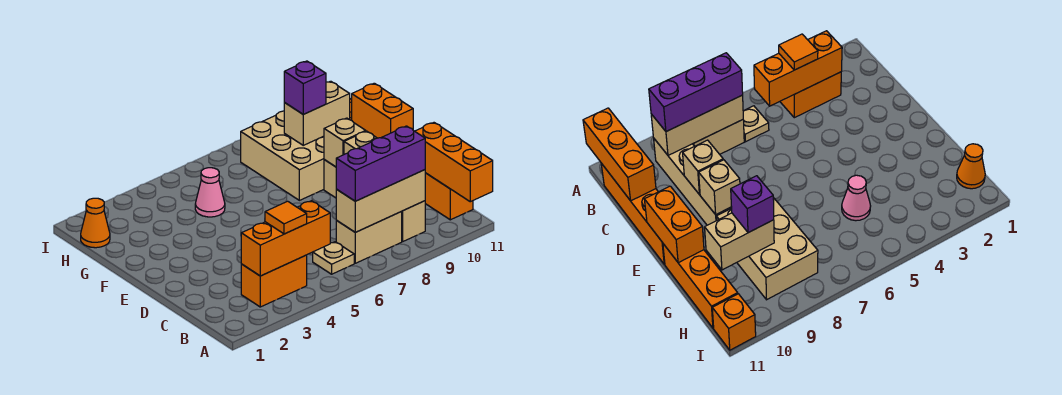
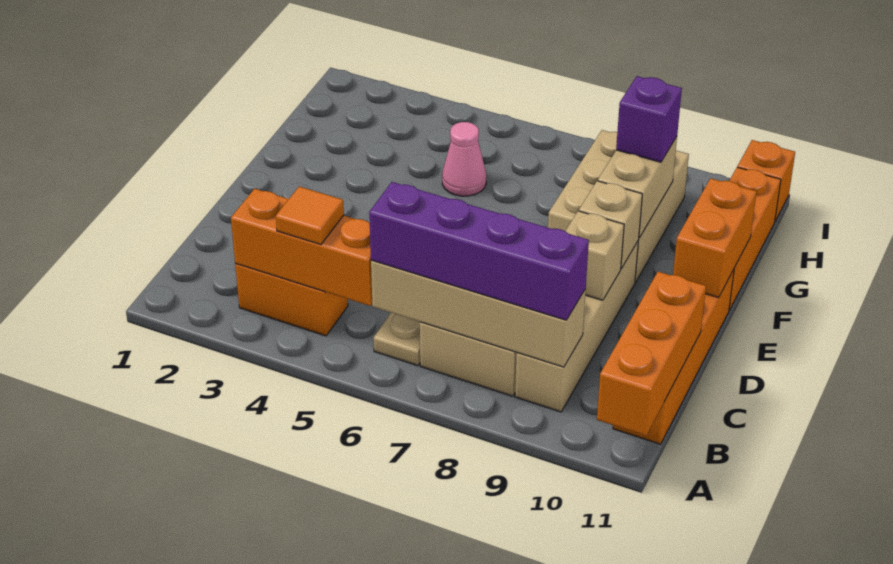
tan brick B7:B9 level 2 -> tan brick B6:B9 level 2
purple brick B7:B9 level 3 -> purple brick B6:B9 level 3
tan brick G9:G10 level 2 -> tan brick F9:G9 level 2
orange cone H1 level 1 -> none

